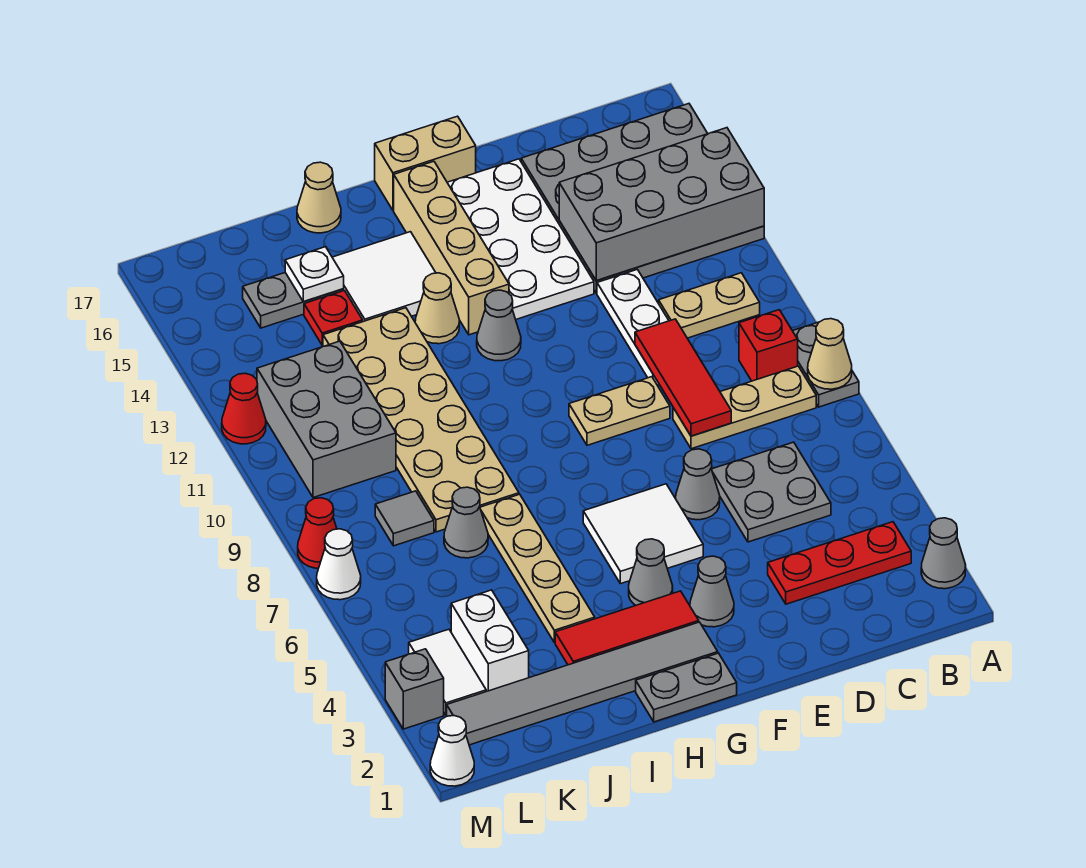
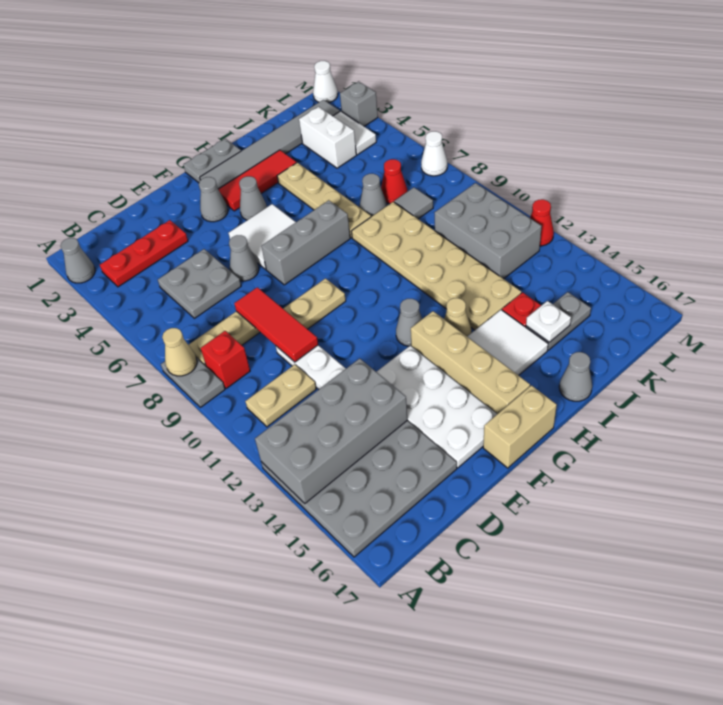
none -> grey brick F7:H7 level 1
tan cone I17 level 1 -> grey cone I17 level 1
red cone M8 level 1 -> red cone K7 level 1

